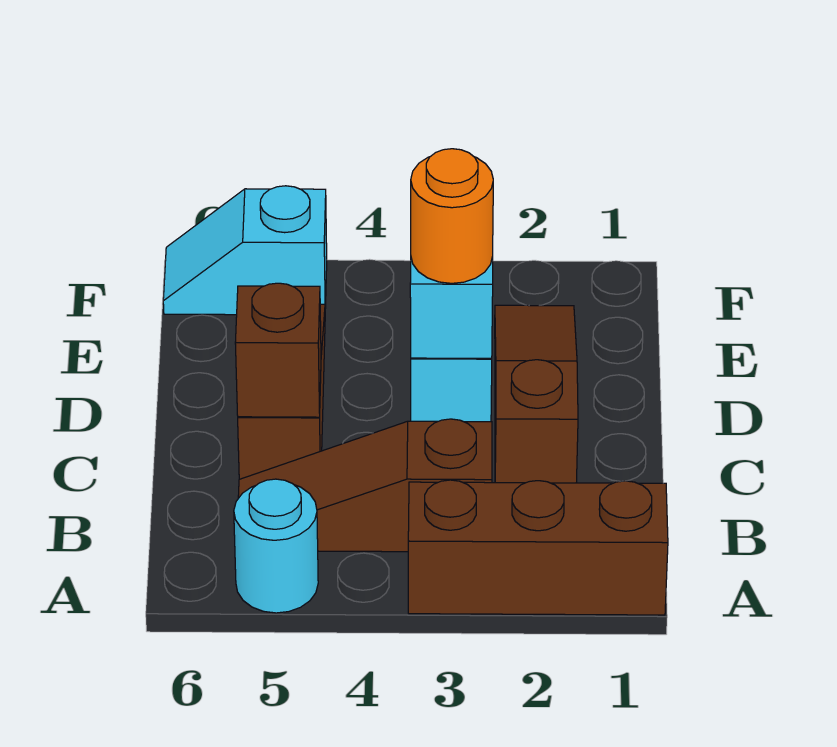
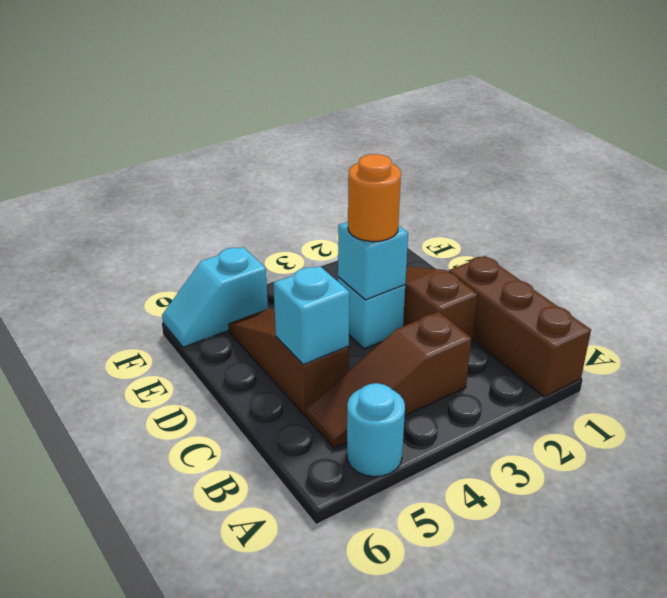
brown brick A1:A3 level 1 -> brown brick A1:C1 level 1
brown brick C5 level 2 -> cyan brick C5 level 2

